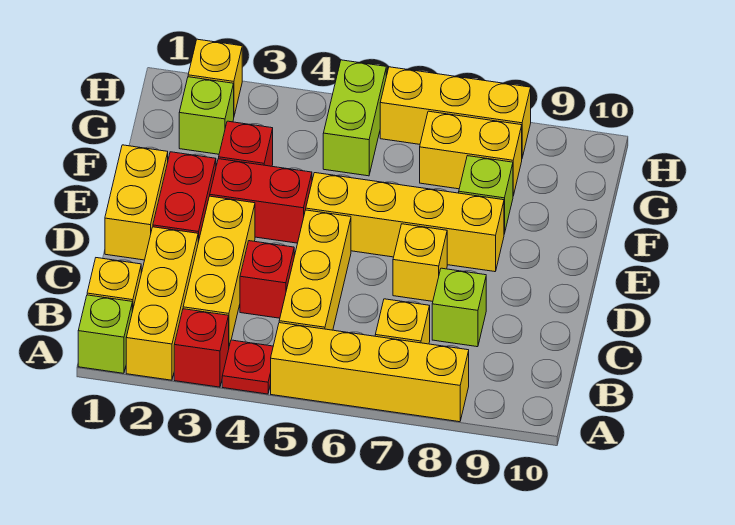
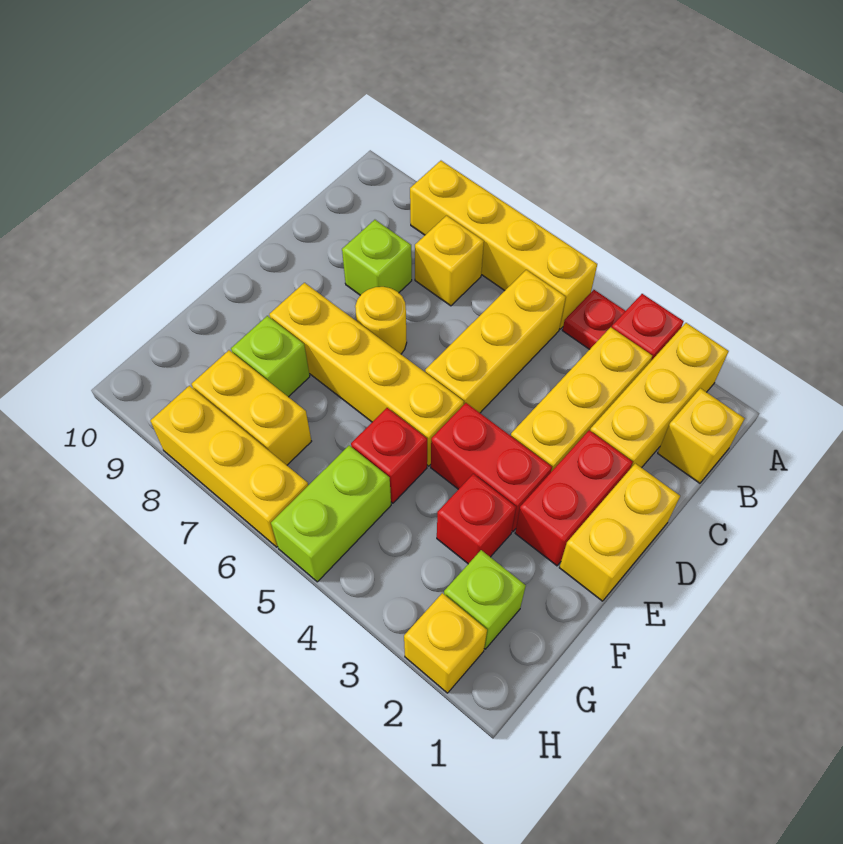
lime brick A1 level 1 -> none
red brick C4 level 1 -> red brick F5 level 1
yellow brick D7 level 1 -> yellow round brick D7 level 1

